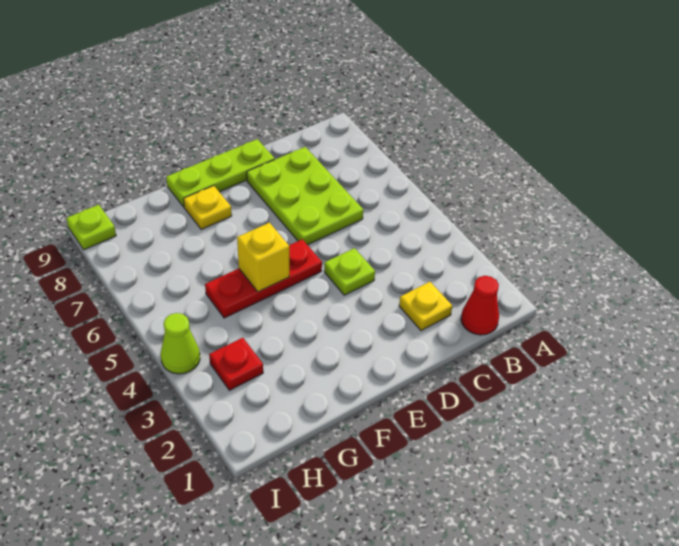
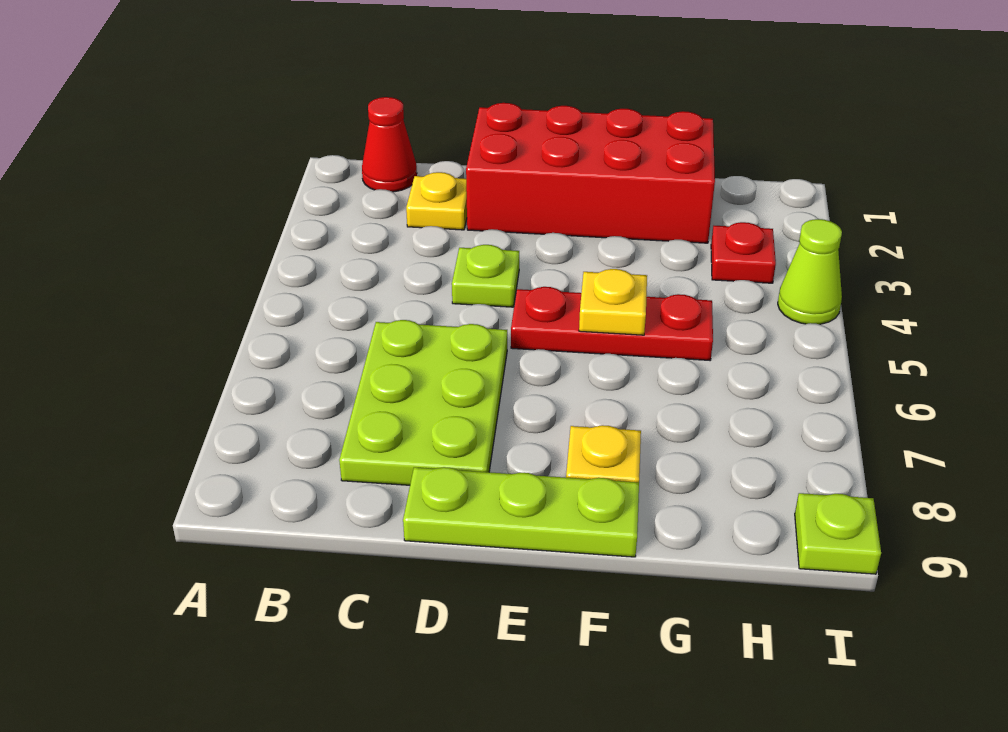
none -> red brick D1:G2 level 1
yellow brick F5 level 2 -> yellow plate F5 level 2

